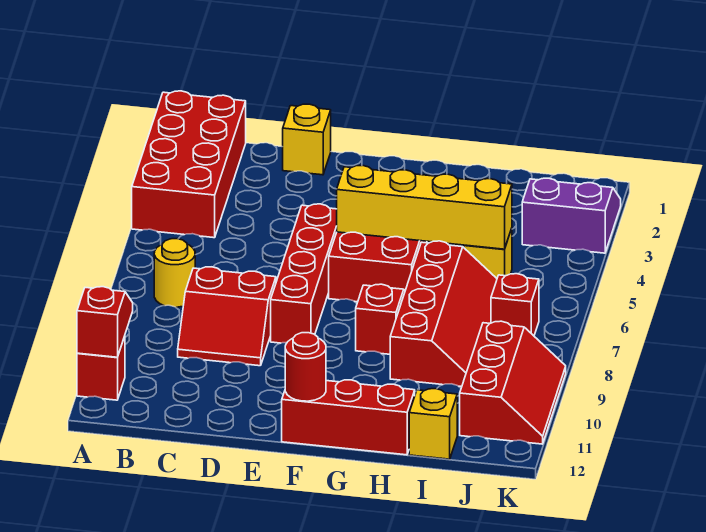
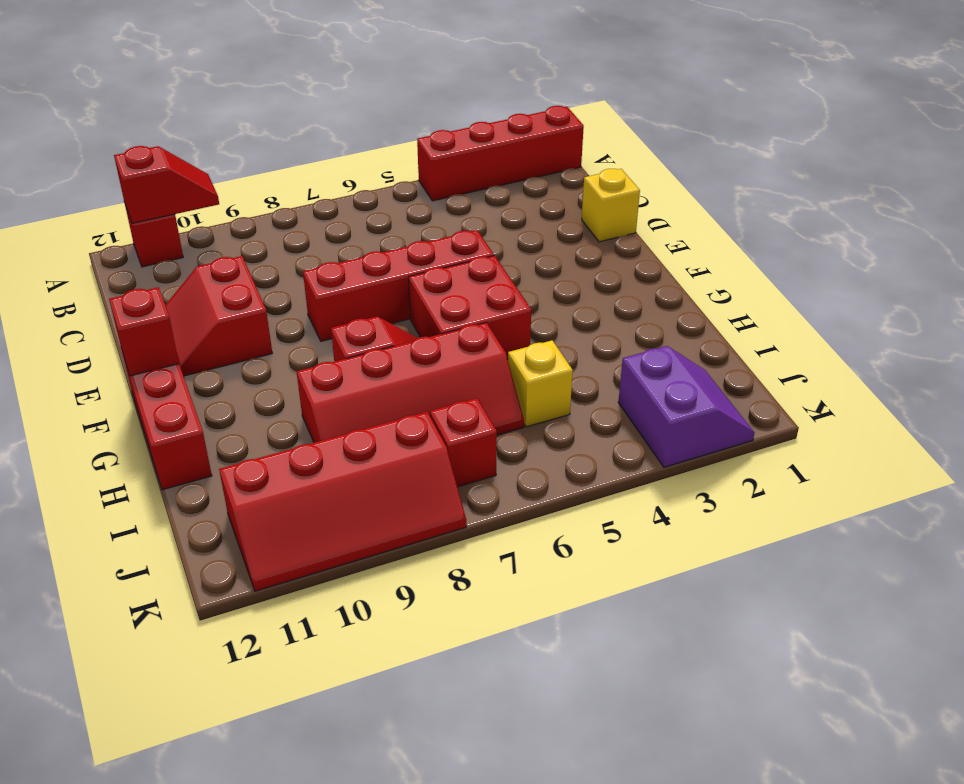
red brick A1:B4 level 1 -> red brick A1:A4 level 1
yellow round brick B7 level 1 -> none
red slope C8:D9 level 1 top 8 -> red slope D10:E11 level 1 top 10
yellow brick F5:I5 level 2 -> none
red round brick F12 level 2 -> red brick F12 level 2
yellow brick I12 level 1 -> none
red slope J9:K11 level 1 top J -> red slope J8:K11 level 1 top J

